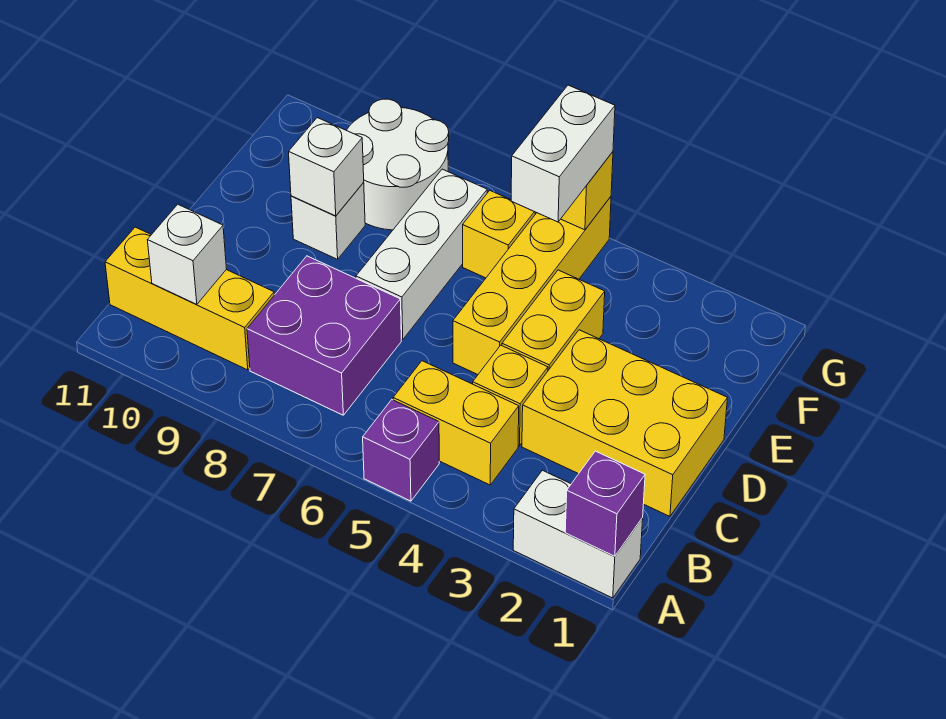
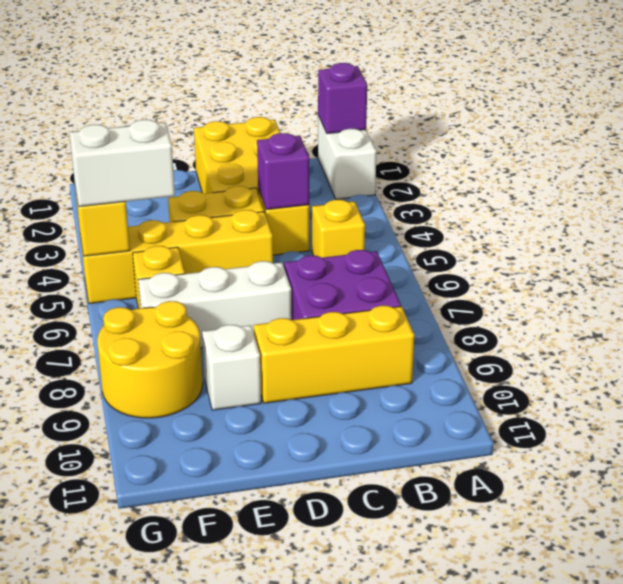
purple brick A5 level 1 -> purple brick C4 level 2
yellow brick B4:B5 level 1 -> yellow brick B5 level 1
yellow brick B9:B11 level 1 -> yellow brick B9:D9 level 1
white brick B10 level 2 -> none
white brick E9 level 2 -> none
white round brick F8:G9 level 1 -> yellow round brick F8:G9 level 1

